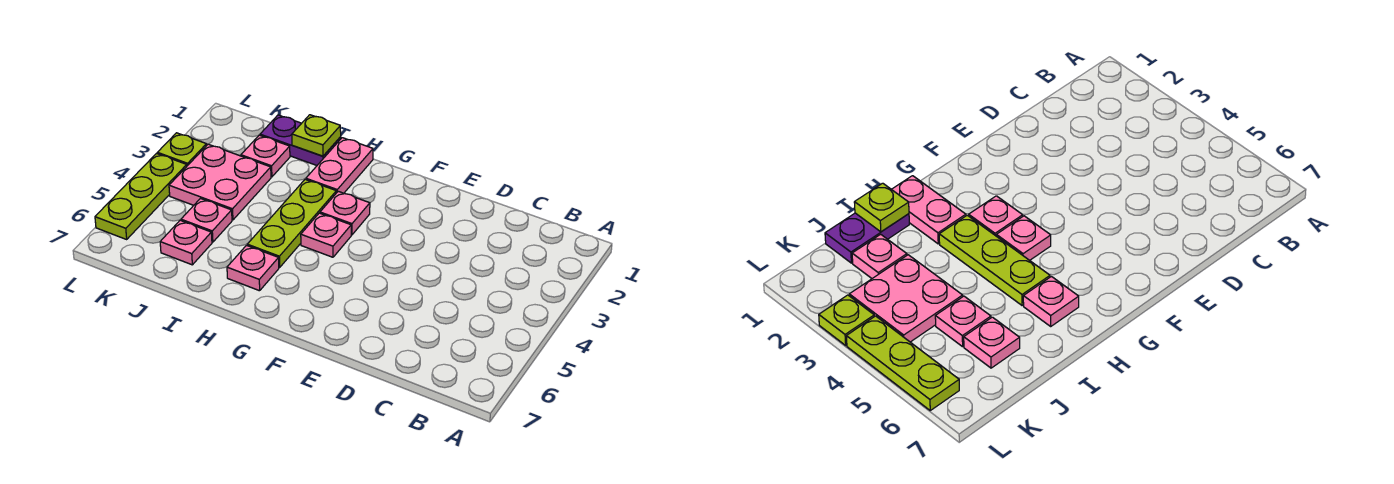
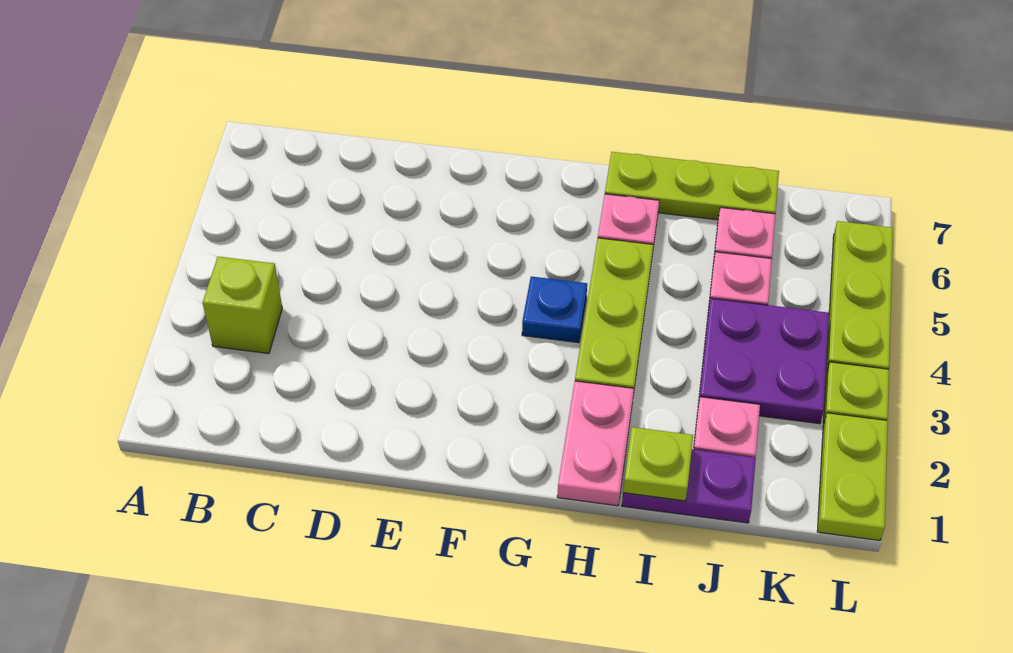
none -> lime brick B3 level 1
pink plate G3 level 1 -> none
pink plate G4 level 1 -> blue plate G4 level 1
none -> lime plate H7:J7 level 1
pink plate J3:K4 level 1 -> purple plate J3:K4 level 1
none -> lime plate L1:L2 level 1

